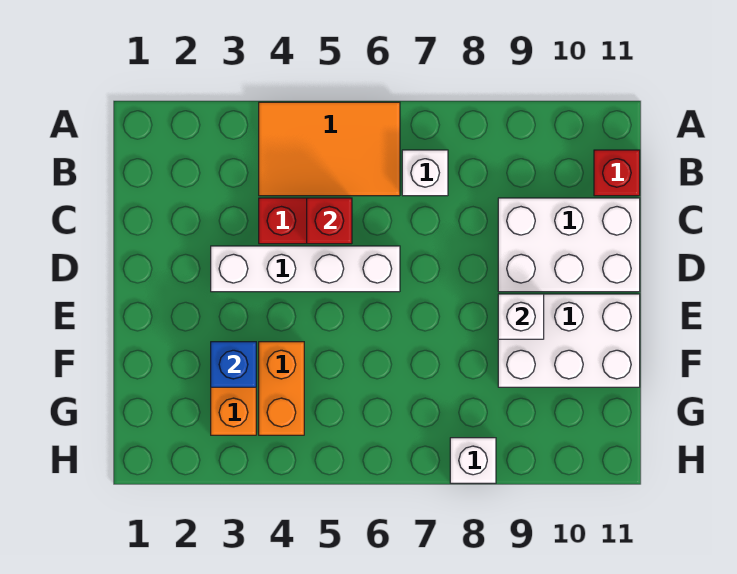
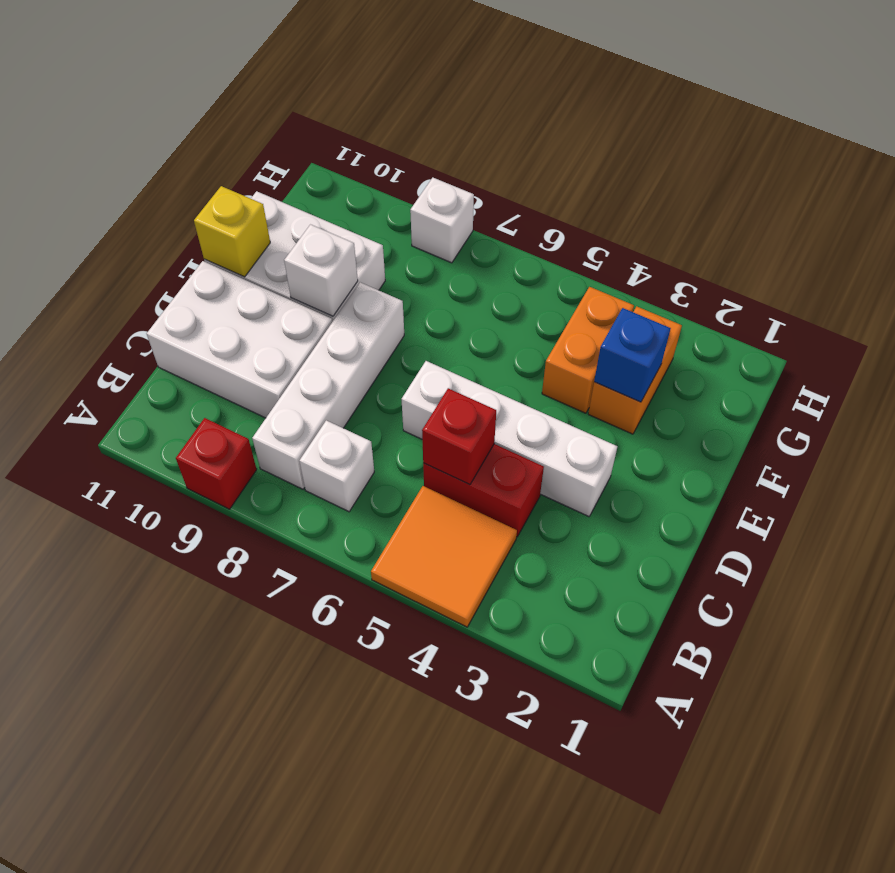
orange tile A4:B6 level 1 -> orange tile A4:B5 level 1
none -> white brick B8:E8 level 1
red brick B11 level 1 -> red brick A9 level 1
none -> yellow brick E11 level 2

